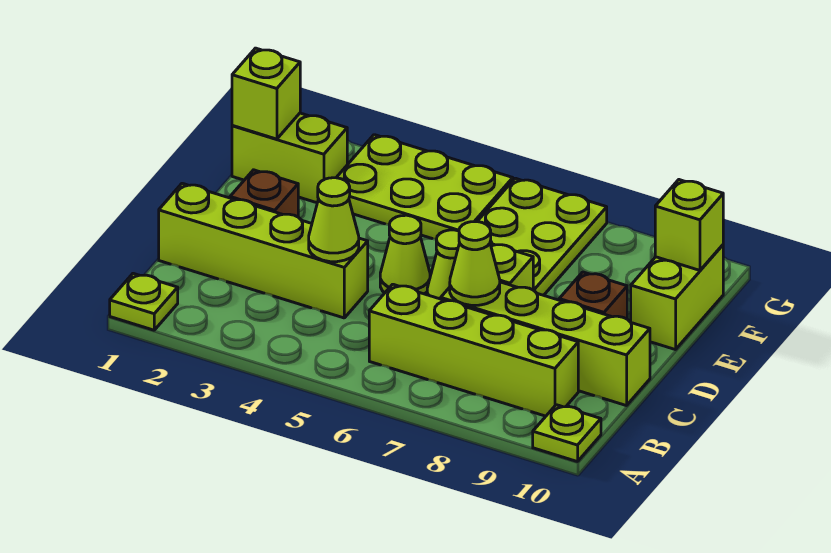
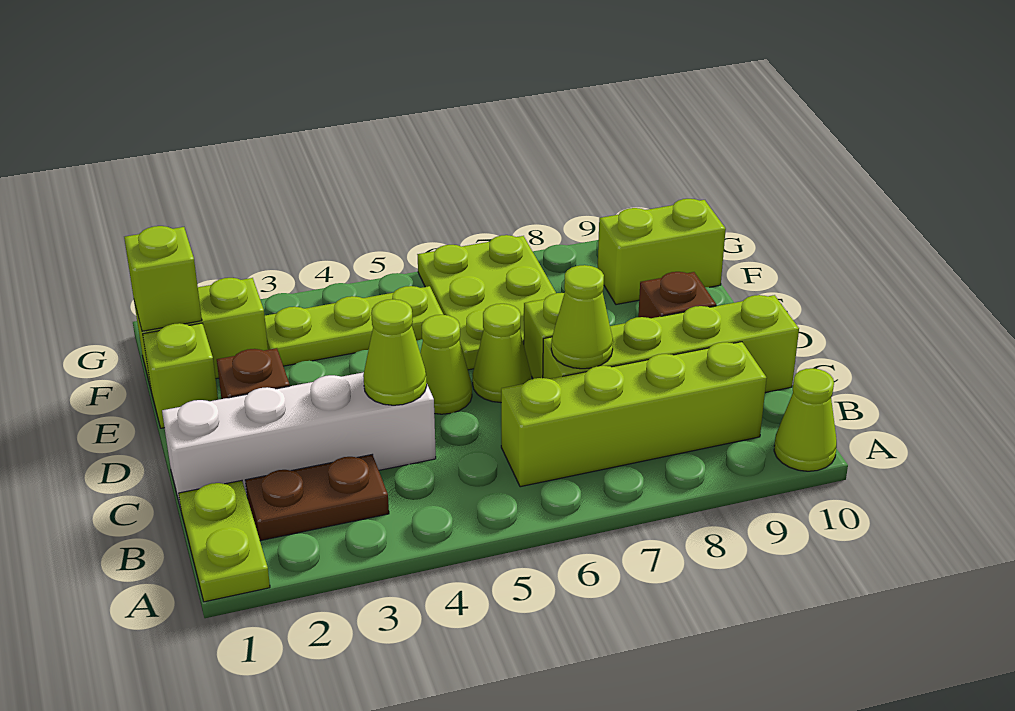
lime plate A1 level 1 -> lime plate A1:B1 level 1
lime plate A10 level 1 -> lime cone A10 level 1
none -> brown plate B2:B3 level 1
lime brick C1:C4 level 1 -> white brick C1:C4 level 1
lime brick E10:F10 level 1 -> lime brick F9:F10 level 1
lime plate F3:G5 level 1 -> lime plate F3:F5 level 1
lime brick F10 level 2 -> lime brick E1 level 1

